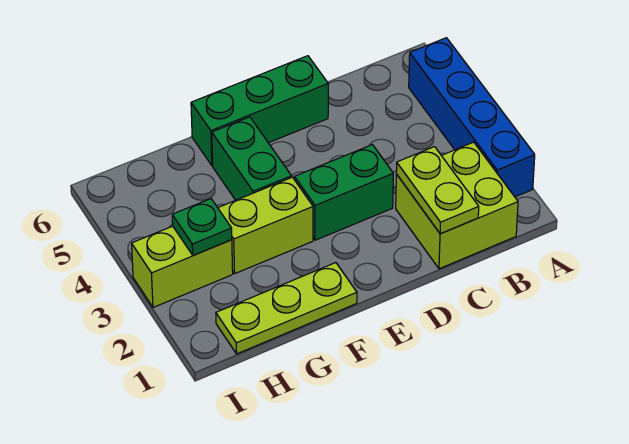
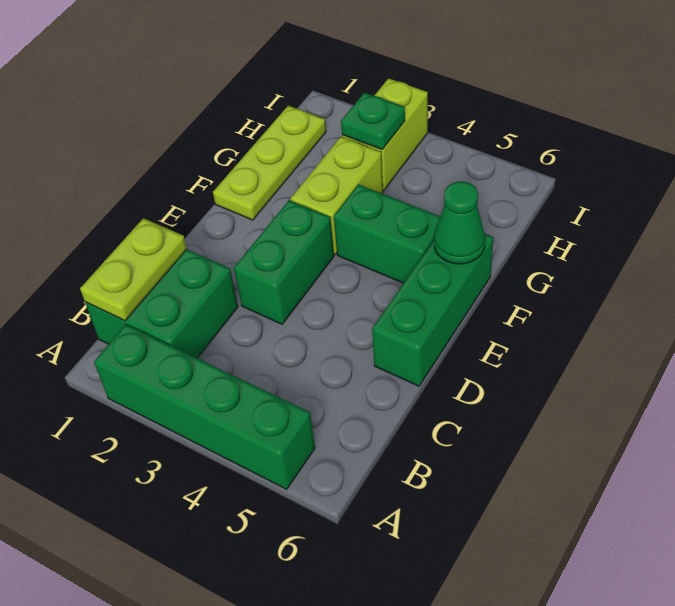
blue brick A2:A5 level 1 -> green brick A2:A5 level 1
lime brick B1:C2 level 1 -> green brick B1:C2 level 1
lime plate C1:C2 level 2 -> lime plate B1:C1 level 2
none -> green cone F6 level 2

